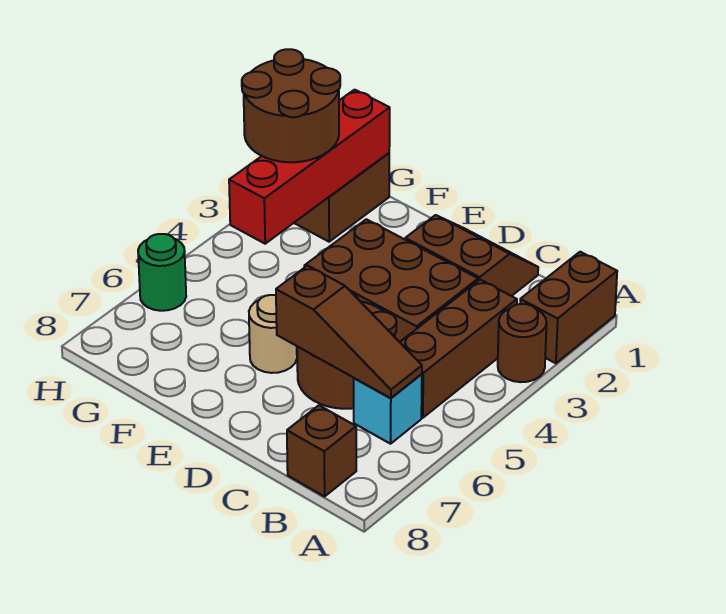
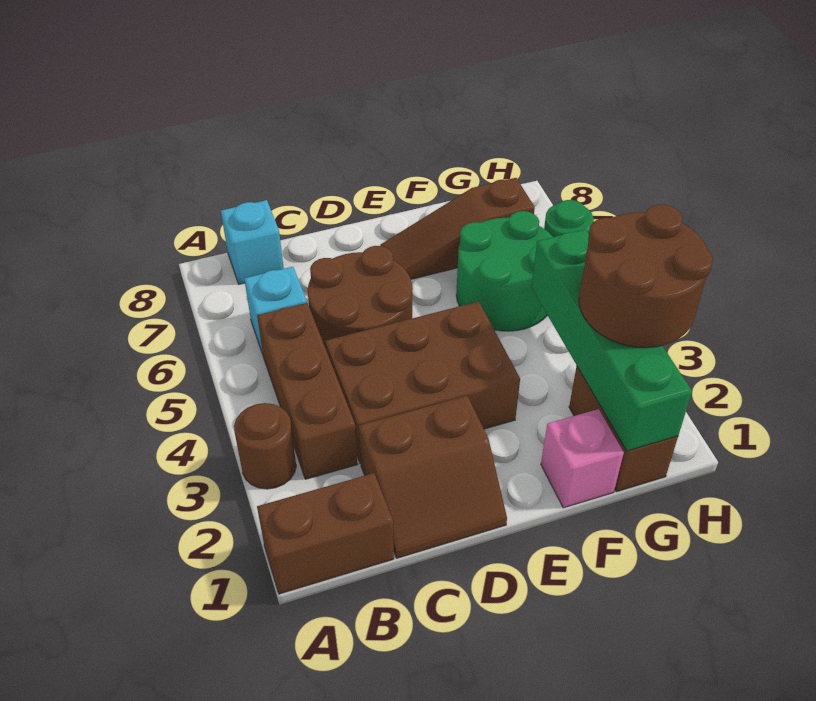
brown brick A1:A2 level 1 -> brown brick A1:B1 level 1
brown slope B6:D6 level 2 top D -> brown slope E7:G7 level 1 top G
brown brick B8 level 1 -> cyan brick B8 level 1
tan round brick E6 level 1 -> none
none -> pink brick F1 level 1
none -> green round brick F5:G6 level 1
red brick G1:G4 level 2 -> green brick G1:G4 level 2

